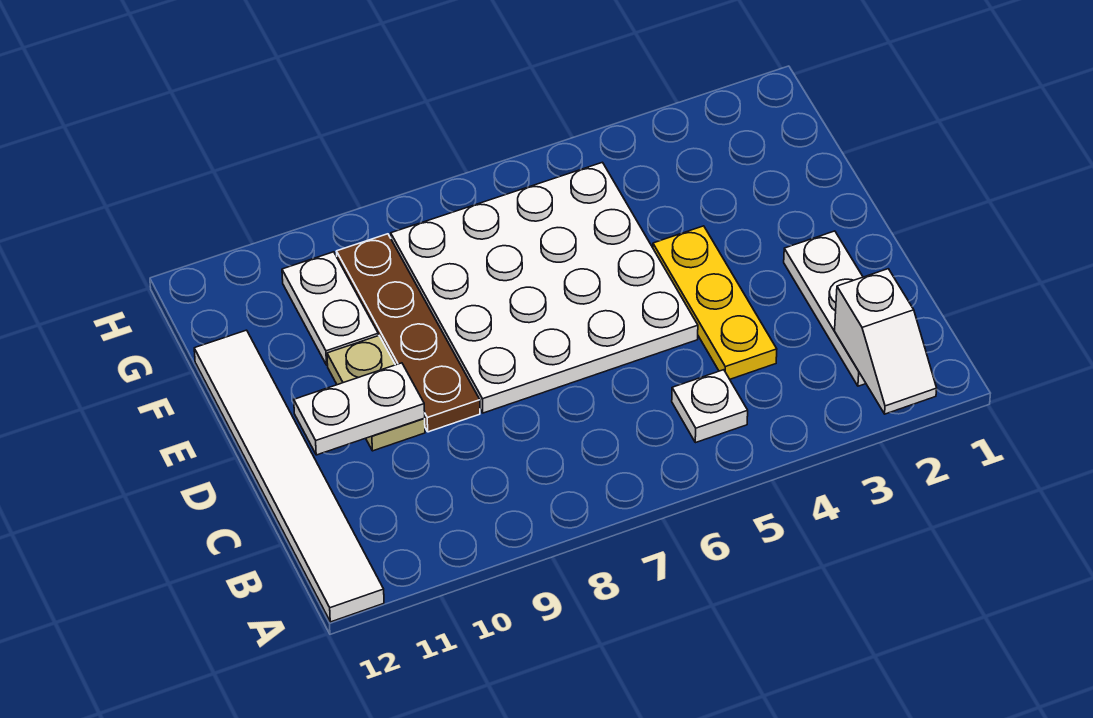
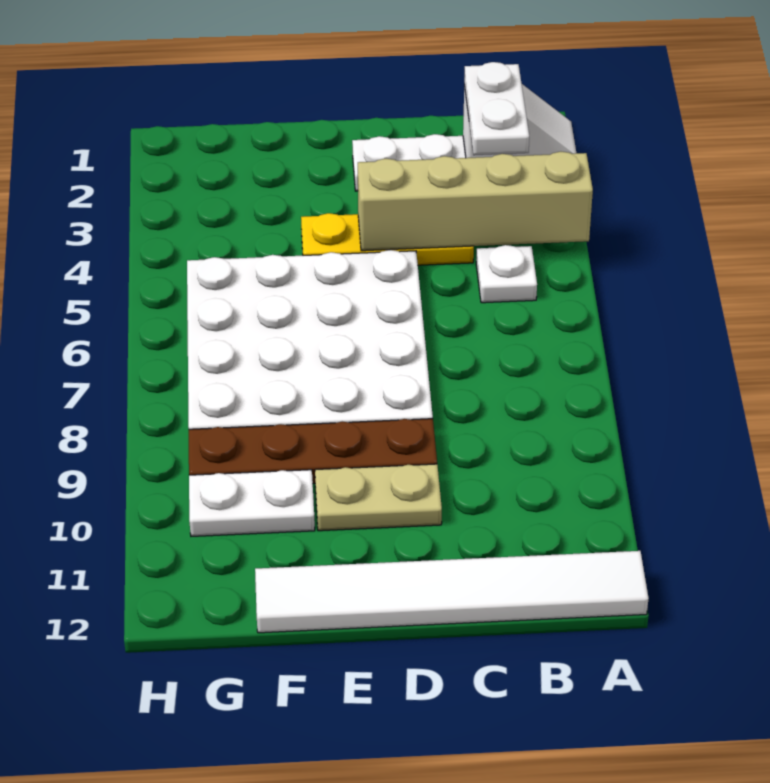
none -> tan brick A4:D4 level 2
white plate D10:D11 level 2 -> white plate B2:B3 level 3

